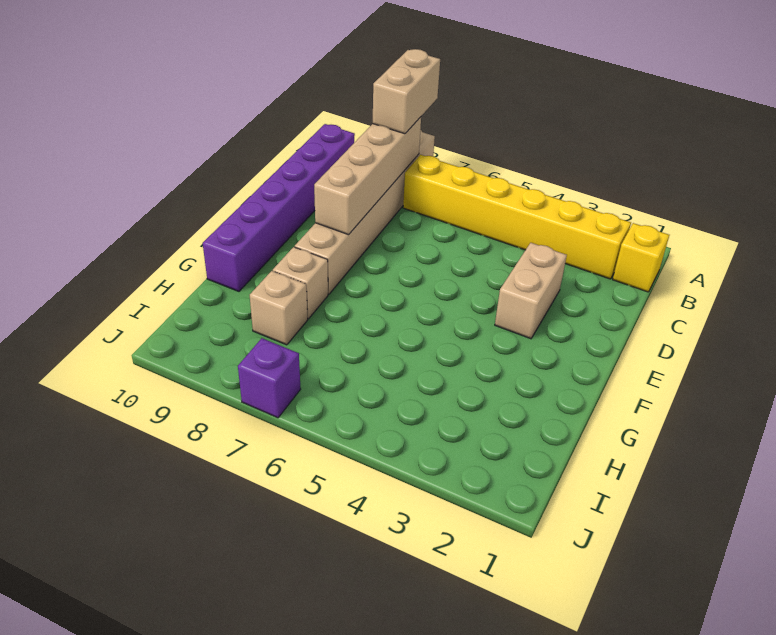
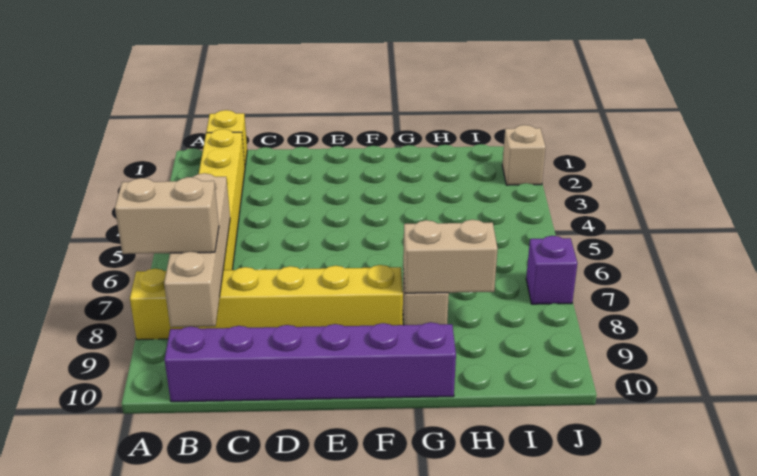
tan brick A8:F8 level 1 -> yellow brick A8:F8 level 1
tan brick B8:E8 level 2 -> tan brick B6:B9 level 2
tan brick D3:E3 level 1 -> tan brick G8:H8 level 2
tan brick H8 level 1 -> tan brick J2 level 1

